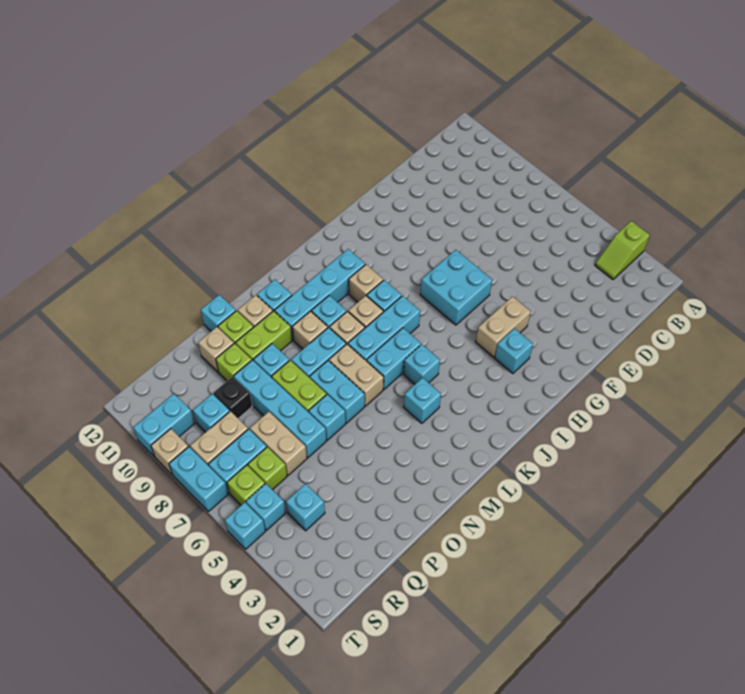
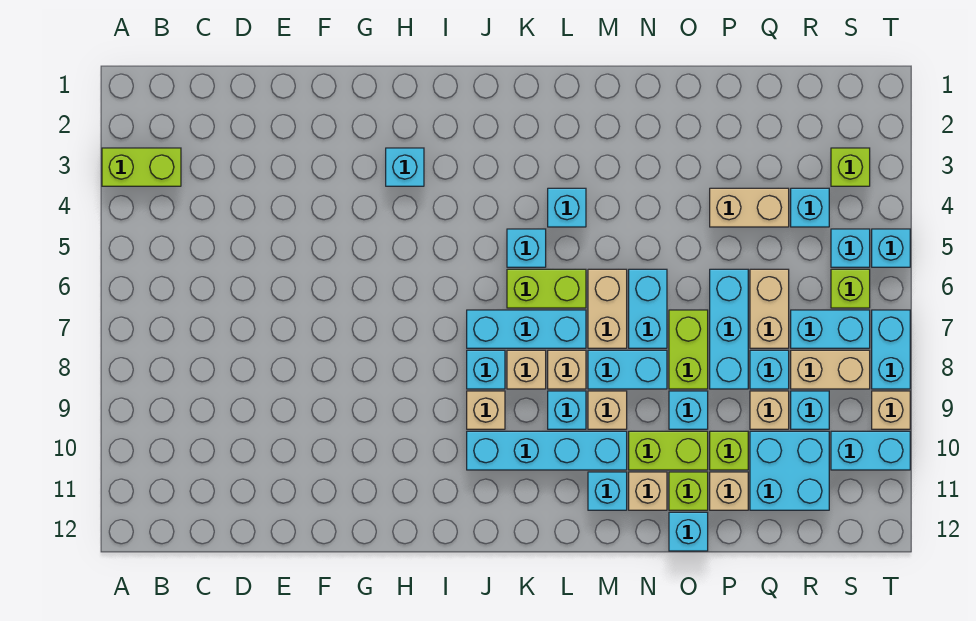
lime slope A3:B3 level 1 top A -> lime brick A3:B3 level 1
tan brick G4:H4 level 1 -> tan brick P4:Q4 level 1
cyan brick G6:H7 level 1 -> cyan brick Q10:R11 level 1
cyan brick K6:L6 level 1 -> lime brick K6:L6 level 1
cyan brick O6 level 1 -> cyan brick Q8 level 1
cyan brick P6:P9 level 1 -> cyan brick P6:P8 level 1
black brick Q9 level 1 -> tan brick Q9 level 1
lime brick R6 level 1 -> lime brick S3 level 1

